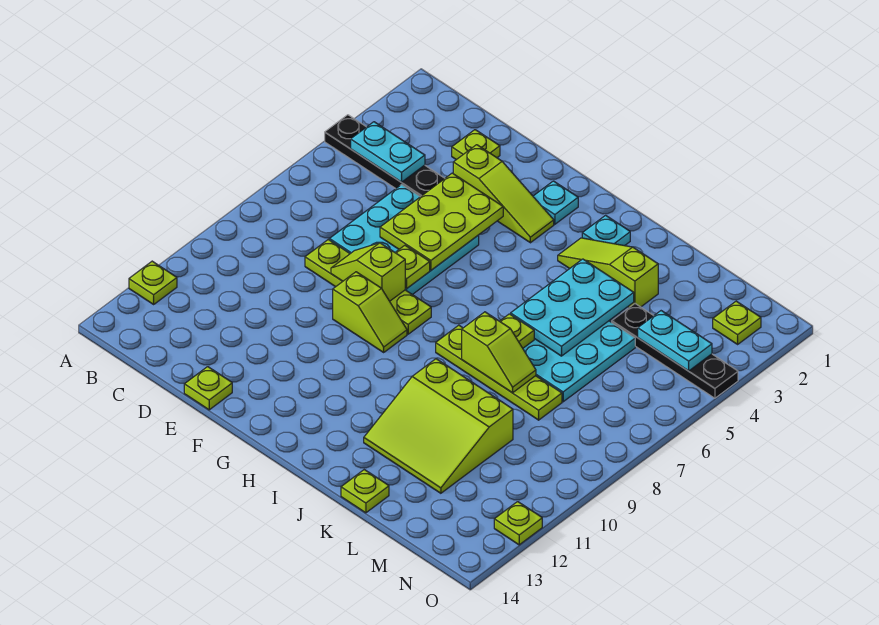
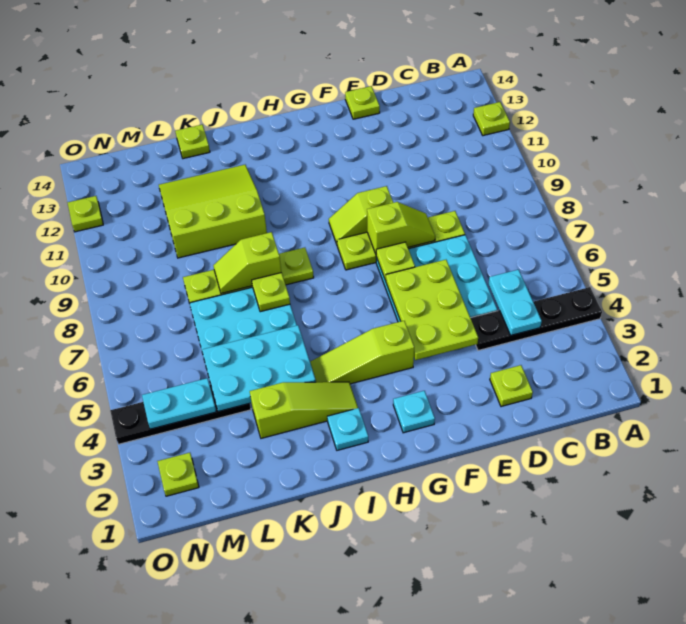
cyan plate B4:C4 level 2 -> cyan plate C4:C5 level 2
lime slope E3:G3 level 1 top E -> lime slope G4:I4 level 1 top G
cyan plate J4:K6 level 2 -> cyan plate J4:L5 level 2

